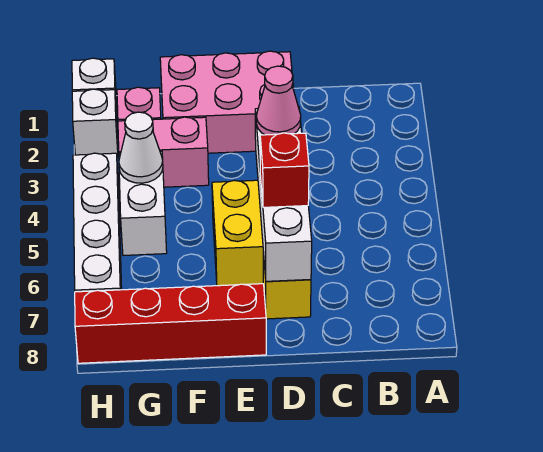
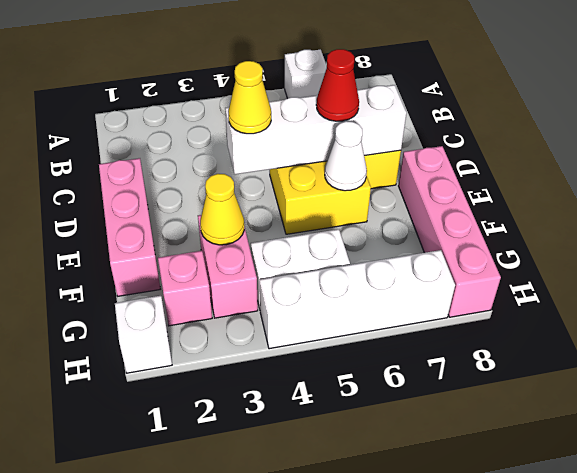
pink brick D1:F2 level 1 -> pink brick D1:F1 level 1
pink cone D4 level 3 -> yellow cone D4 level 3
red brick D6 level 3 -> red cone D6 level 3
red brick E8:H8 level 1 -> pink brick E8:H8 level 1
none -> yellow cone F3 level 2
white cone G4 level 2 -> white cone E6 level 2
white brick H2 level 1 -> white brick A6 level 1

